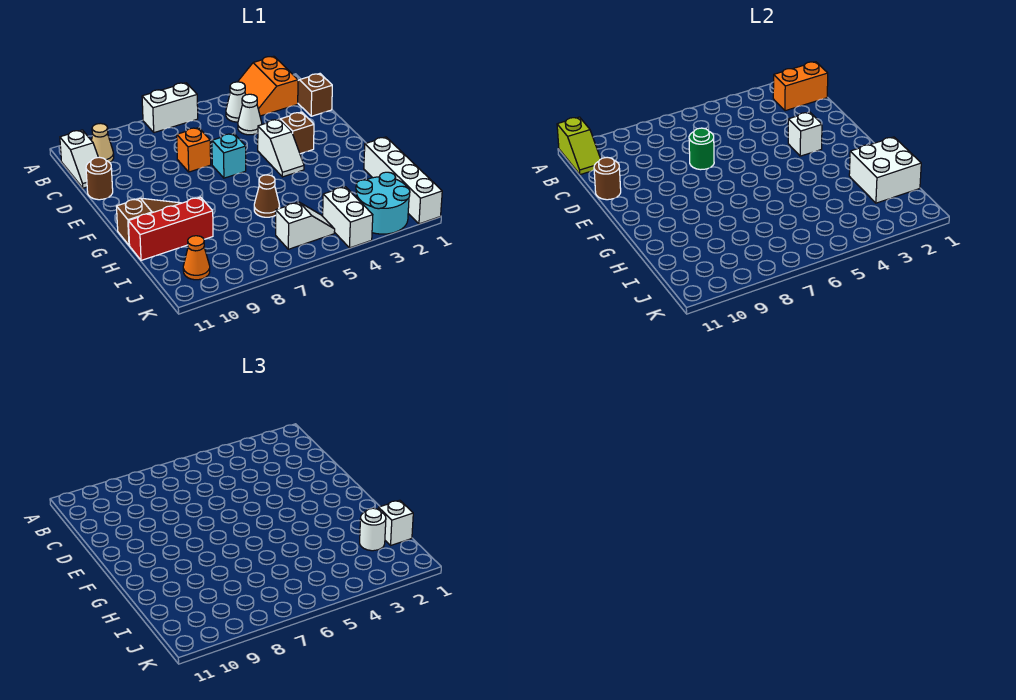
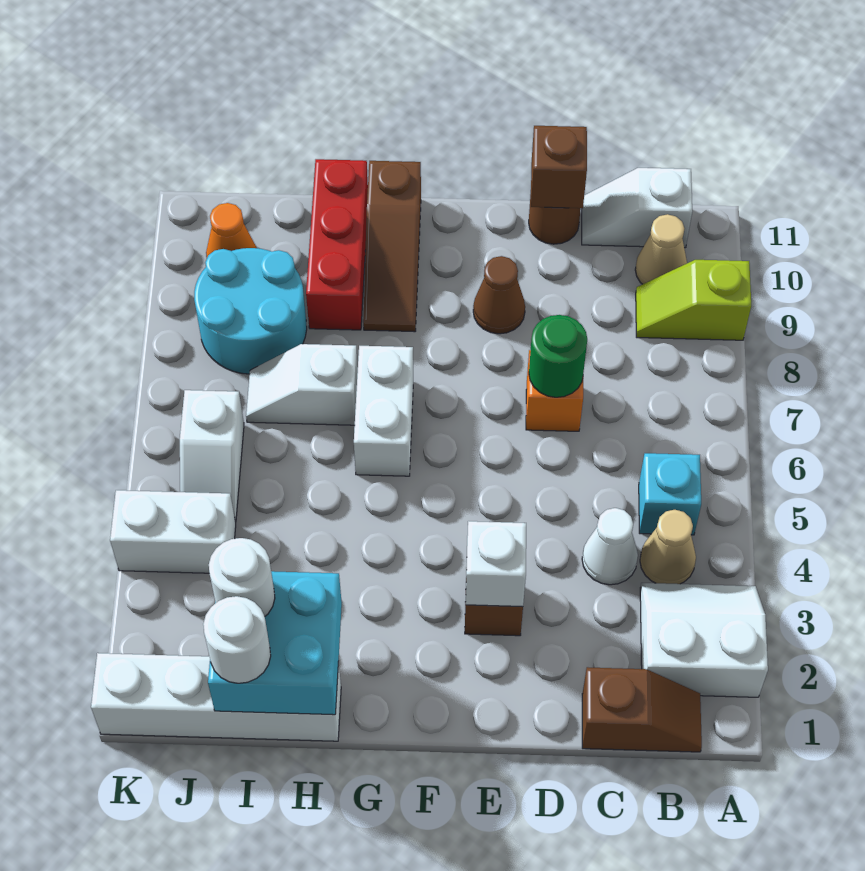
orange slope A2:B3 level 1 top 2 -> white slope A2:B3 level 1 top 2
white brick A6:A7 level 1 -> white brick G6:G7 level 1
lime slope A11:B11 level 2 top A -> lime slope A9:B9 level 1 top A
orange brick B1:B2 level 2 -> none
white cone B4 level 1 -> tan cone B4 level 1
brown round brick D11 level 2 -> brown brick D11 level 2
white slope E4:F4 level 1 top E -> white slope H7:I7 level 1 top H
cyan brick E6 level 1 -> cyan brick B5 level 1
white brick H1:I2 level 2 -> cyan brick H1:I2 level 2
brown cone H6 level 1 -> brown cone E9 level 1
white brick I1 level 3 -> white round brick I1 level 3
cyan round brick J2:K3 level 1 -> cyan round brick I8:J9 level 1

